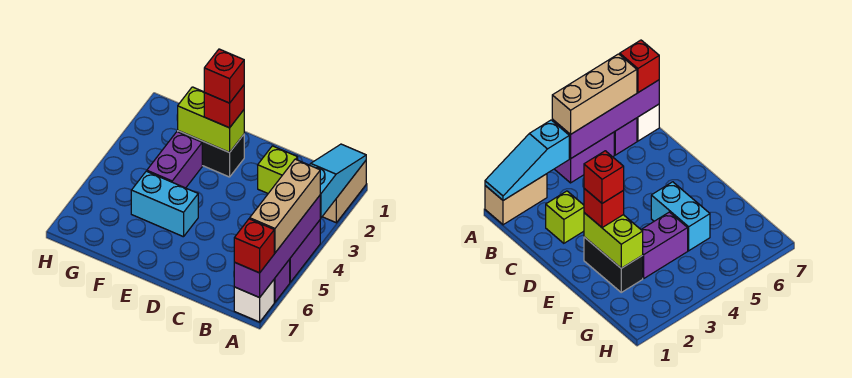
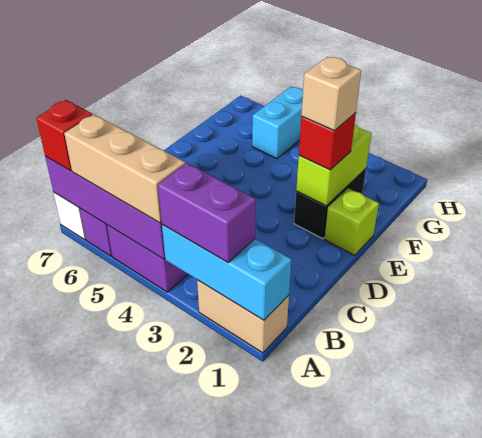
cyan slope A1:A3 level 2 top 3 -> cyan brick A1:A3 level 2
lime brick C2 level 1 -> lime brick E1 level 1
red brick E2 level 4 -> tan brick E2 level 4
cyan brick E5:F5 level 1 -> cyan brick G5:H5 level 1
purple brick F3:F4 level 1 -> purple brick A2:A3 level 3

